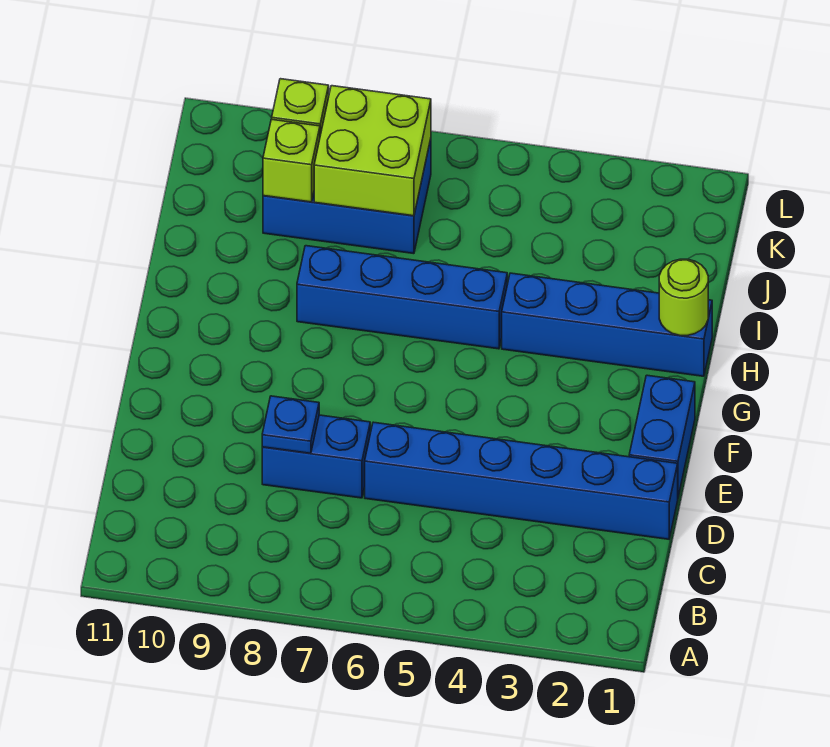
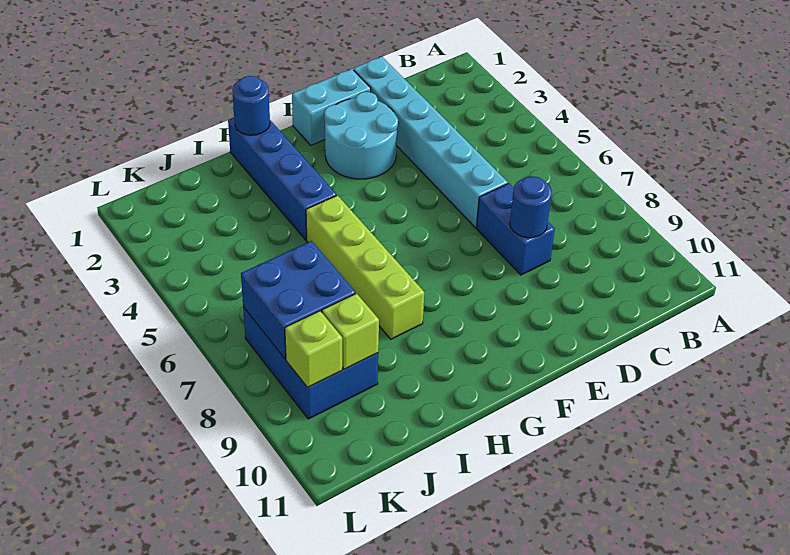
blue brick D1:D6 level 1 -> cyan brick D1:D6 level 1
blue plate D8 level 2 -> blue round brick D8 level 2
blue brick E1:F1 level 1 -> cyan brick E1:F1 level 1
none -> cyan round brick E2:F3 level 1
lime round brick H1 level 2 -> blue round brick H1 level 2
blue brick H5:H8 level 1 -> lime brick H5:H8 level 1
lime brick J7:K8 level 2 -> blue brick J7:K8 level 2

